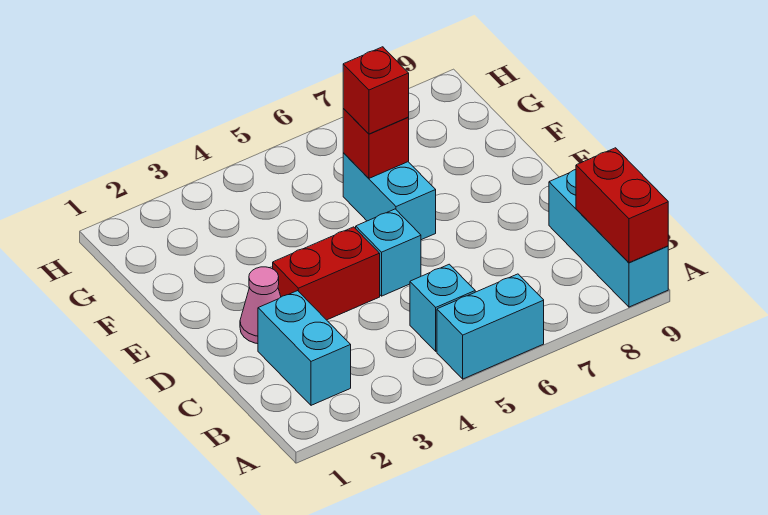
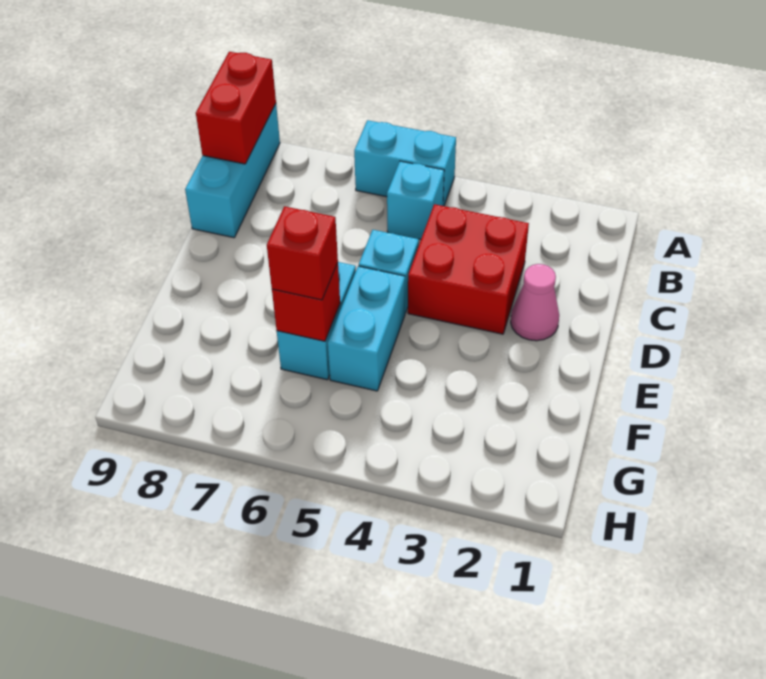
cyan brick B2:C2 level 1 -> cyan brick E5:F5 level 1
red brick D3:D4 level 1 -> red brick C3:D4 level 1

